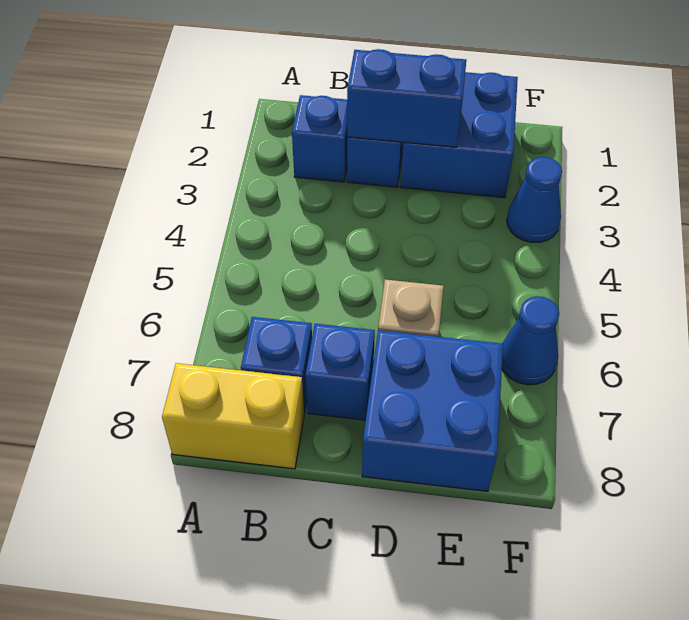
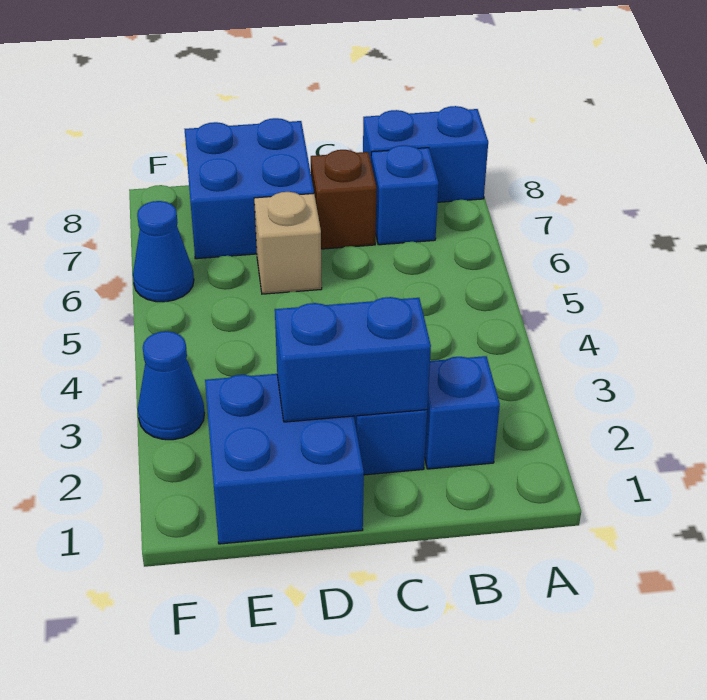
yellow brick A8:B8 level 1 -> blue brick A8:B8 level 1
blue brick C7 level 1 -> brown brick C7 level 1

